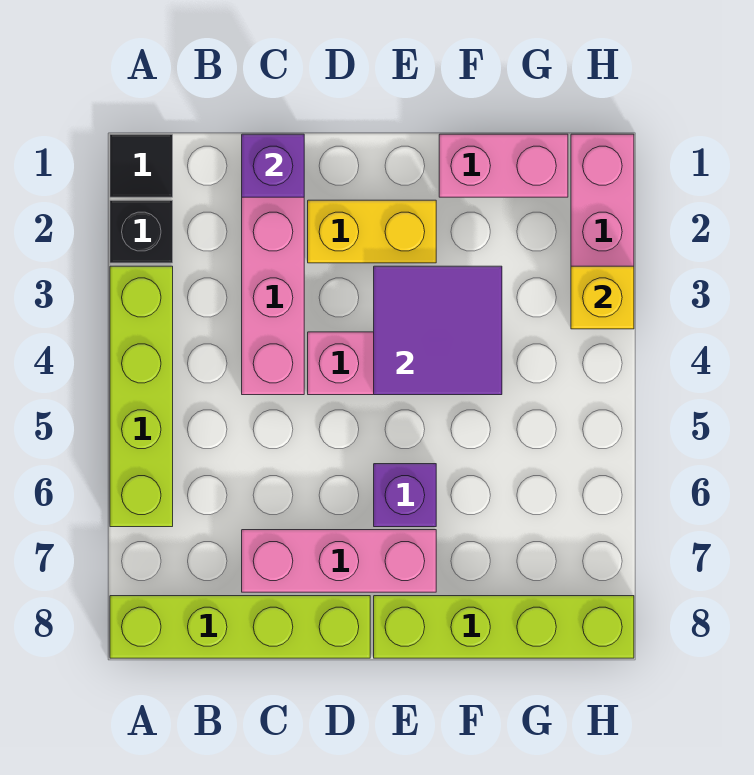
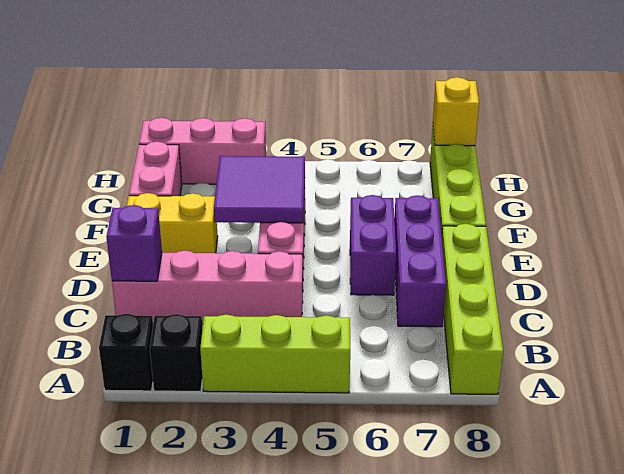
black tile A1 level 1 -> black brick A1 level 1
lime brick A3:A6 level 1 -> lime brick A3:A5 level 1
pink brick C7:E7 level 1 -> purple brick C7:E7 level 1
yellow brick D2:E2 level 1 -> yellow brick E1:E2 level 1
purple brick E6 level 1 -> purple brick D6:E6 level 1
yellow brick H3 level 2 -> yellow brick H8 level 2

